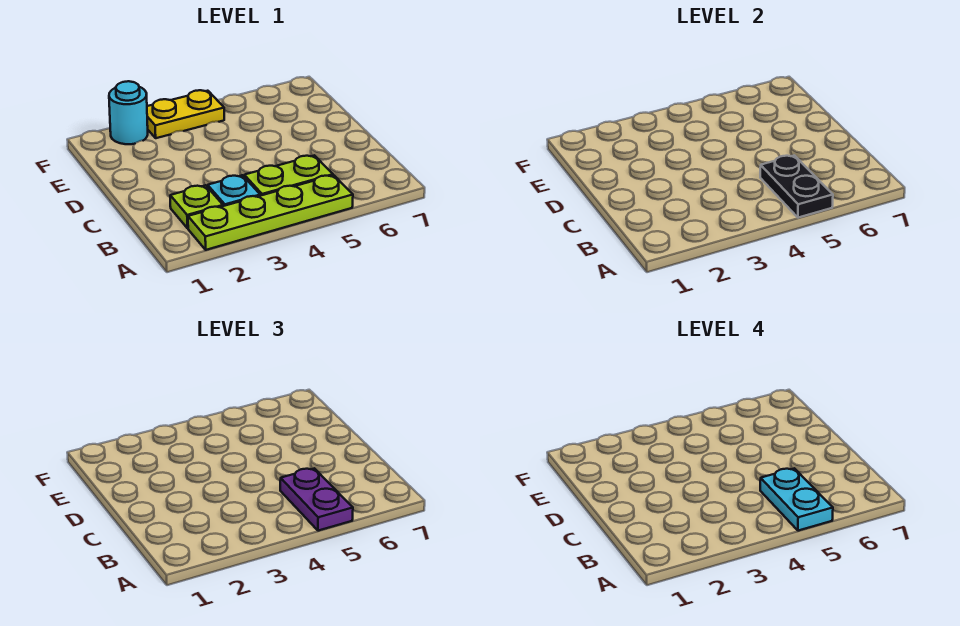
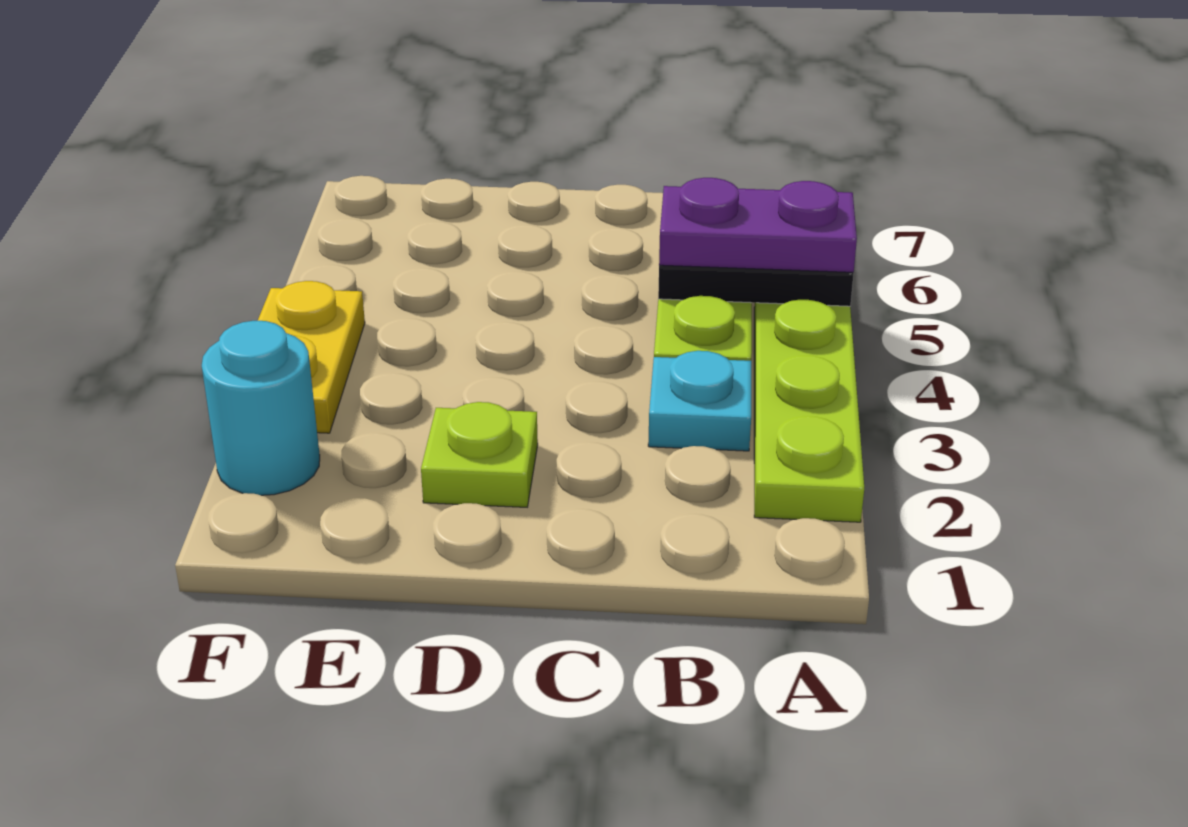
cyan plate A5:B5 level 4 -> none
lime plate B2 level 1 -> lime plate D2 level 1

